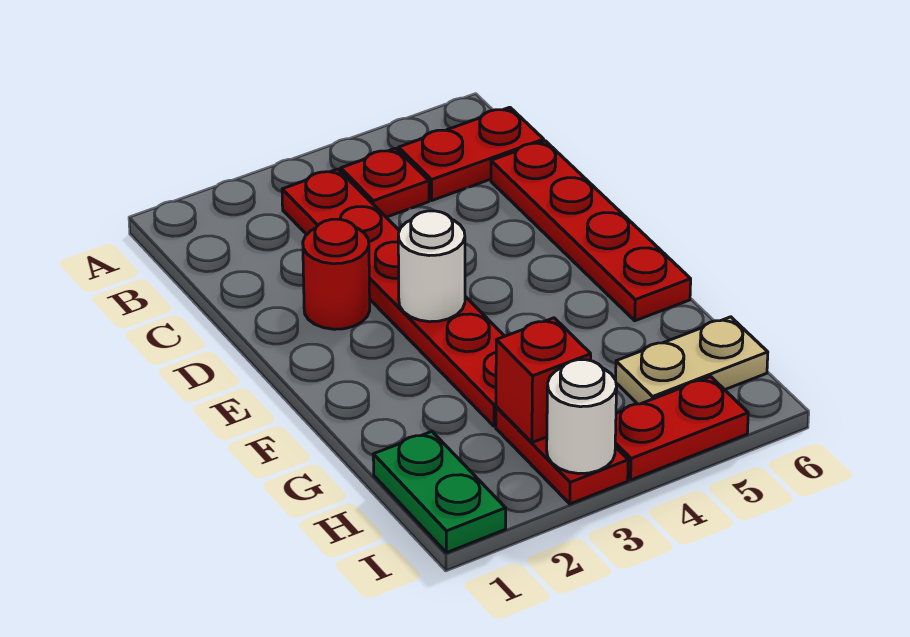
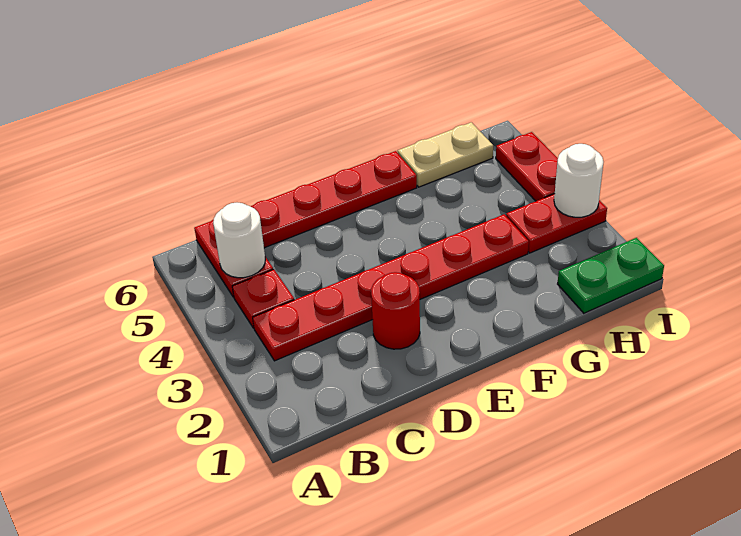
white round brick E3 level 2 -> white round brick B5 level 2
red brick H3 level 2 -> none
tan plate H5:H6 level 1 -> tan plate G6:H6 level 1

